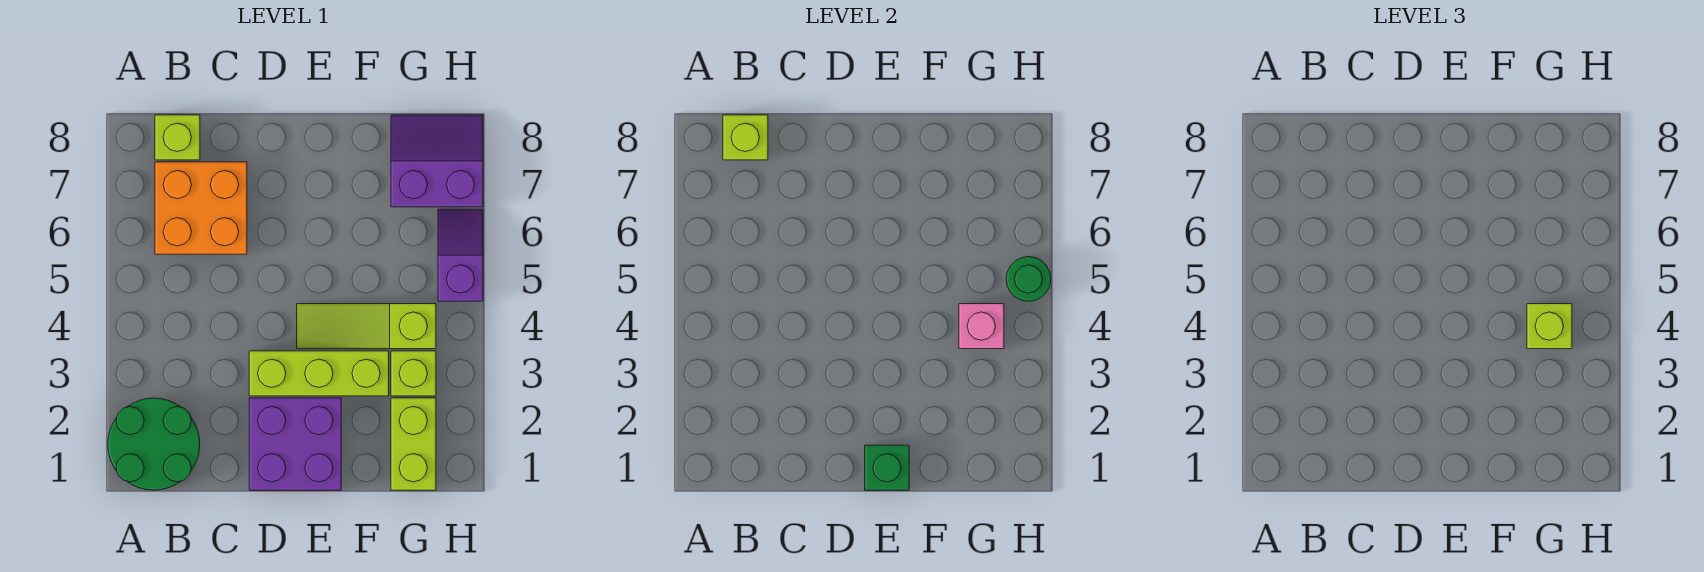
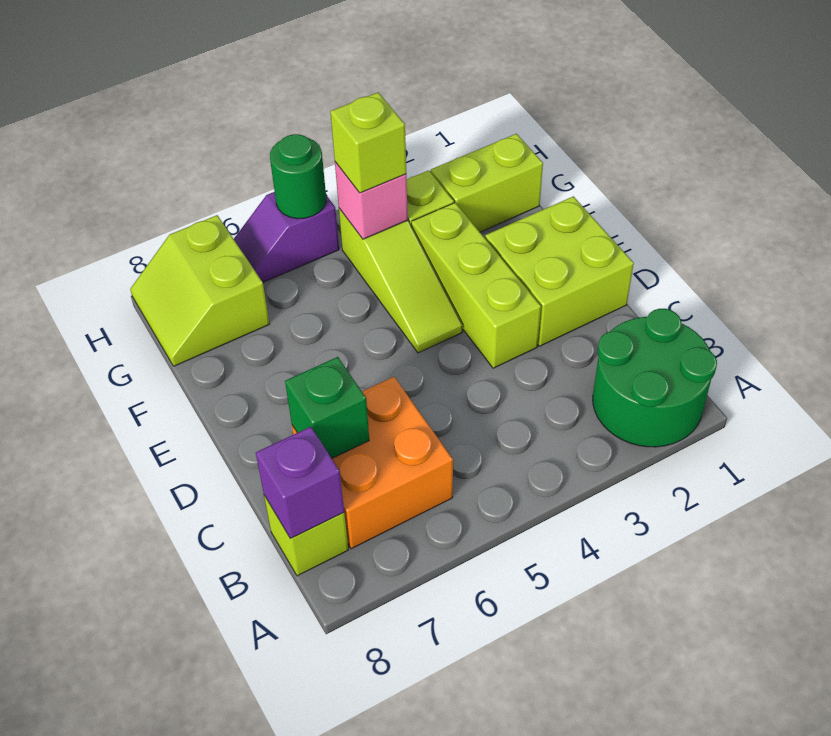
lime brick B8 level 2 -> purple brick B8 level 2
purple brick D1:E2 level 1 -> lime brick D1:E2 level 1
green brick E1 level 2 -> green brick C7 level 2
purple slope G7:H8 level 1 top 7 -> lime slope G7:H8 level 1 top 7

